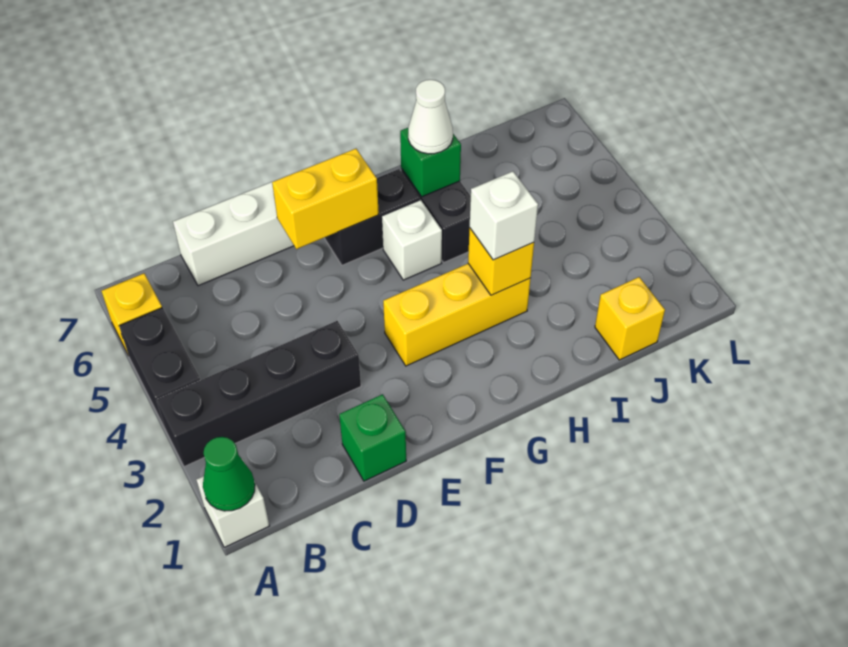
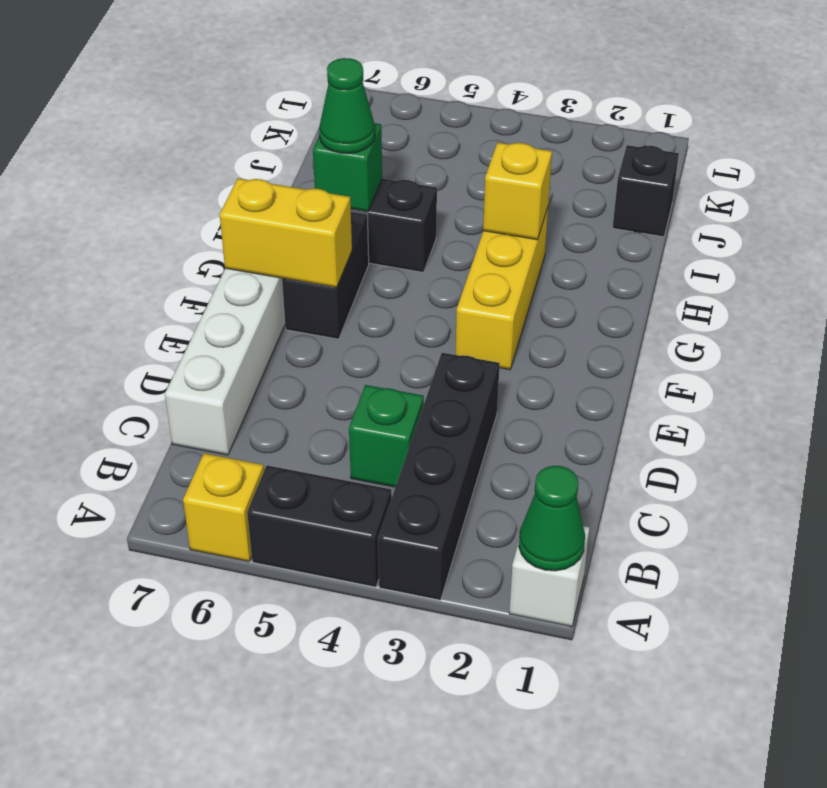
green brick D1 level 1 -> green brick C4 level 1
yellow brick E6:F6 level 2 -> yellow brick F6:F7 level 2
white brick G5 level 1 -> none
white brick H3 level 3 -> none
white cone H6 level 3 -> green cone H6 level 3
yellow brick J1 level 1 -> black brick J1 level 1

